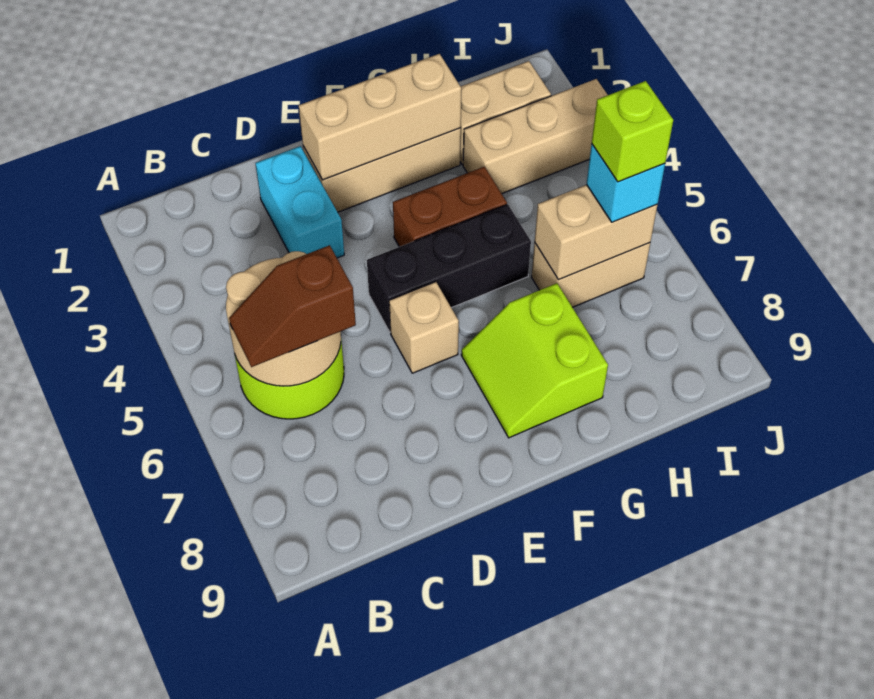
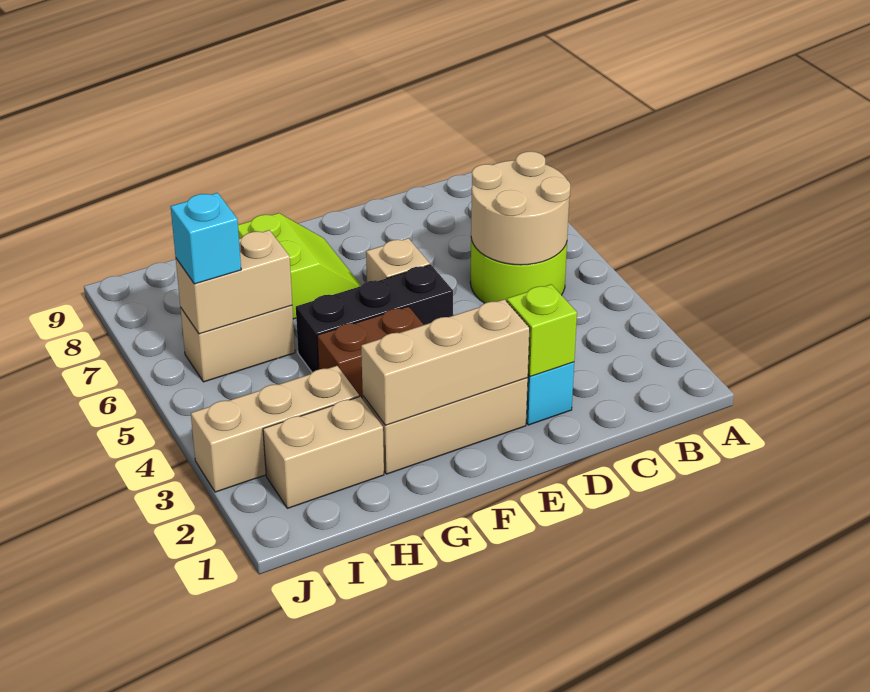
brown slope B6:C6 level 3 top C -> none
lime brick I6 level 4 -> lime brick D2 level 2

